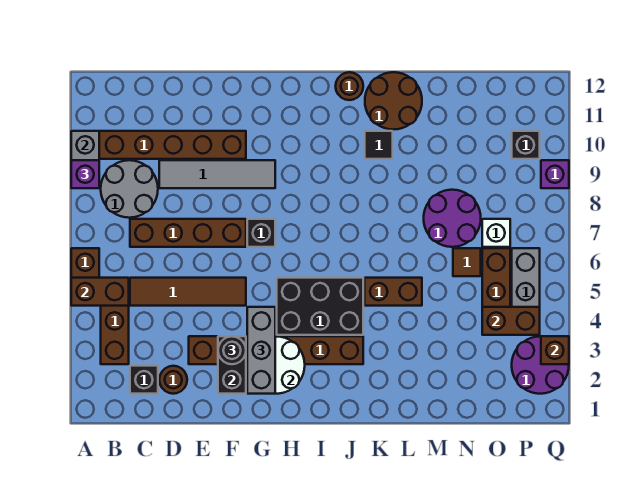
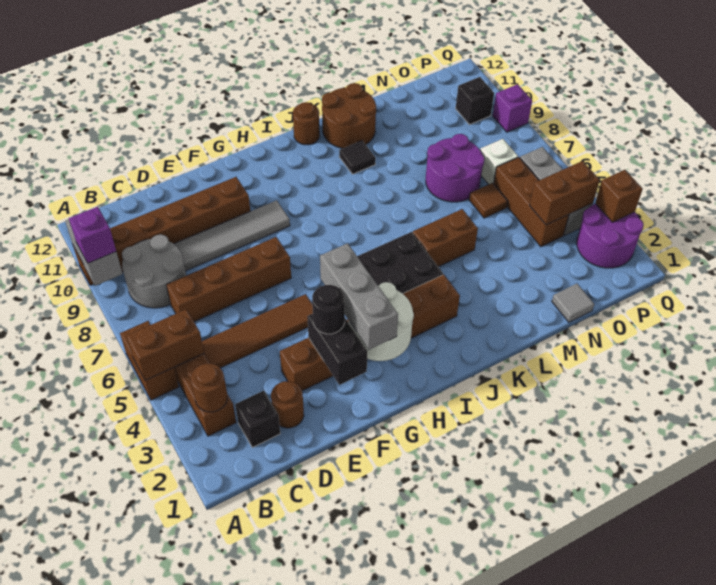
none -> brown round brick B3 level 2
black brick G7 level 1 -> none
none -> grey tile N1 level 1

